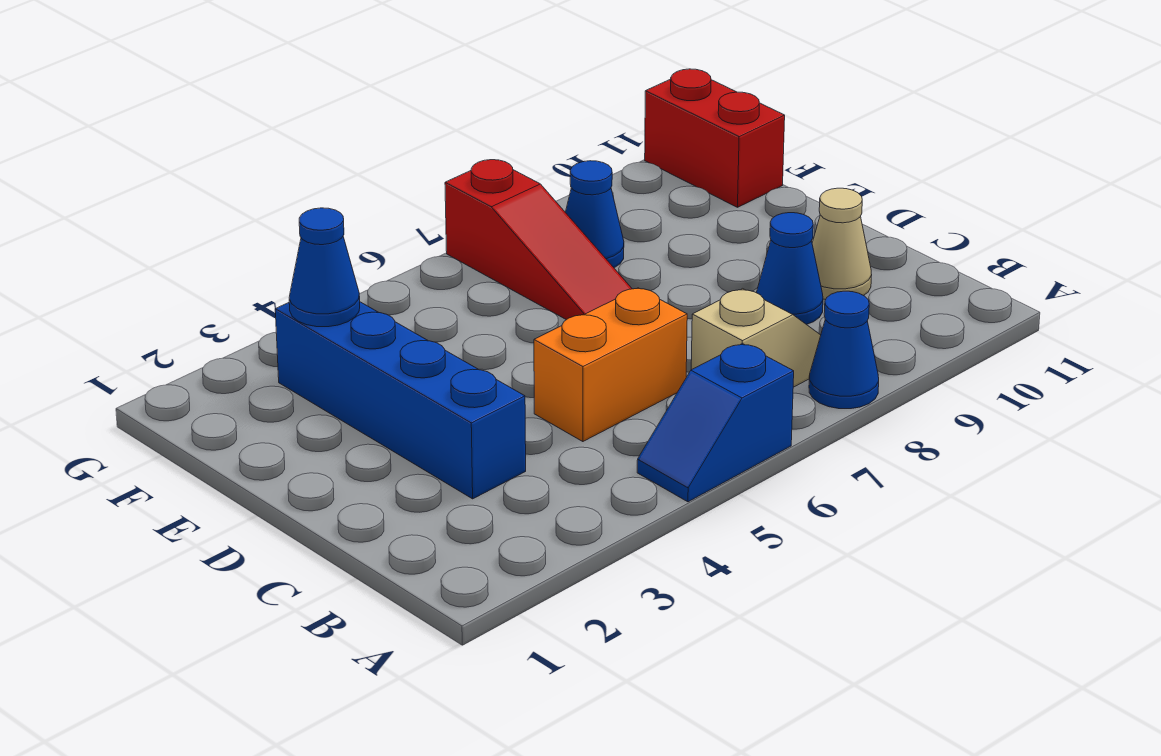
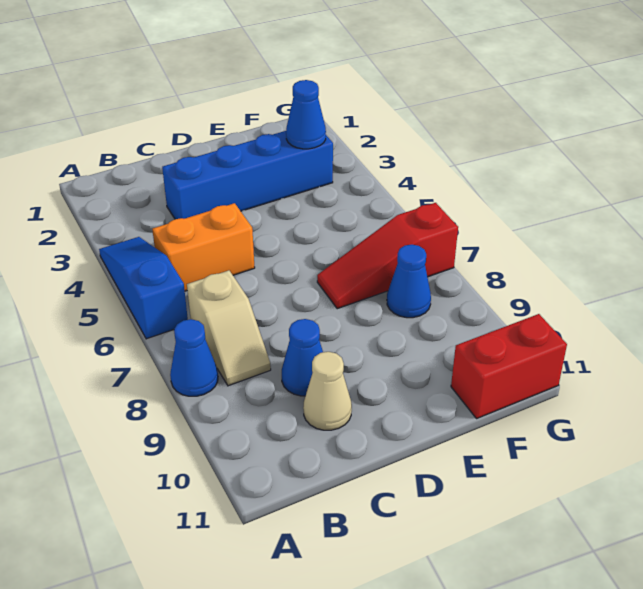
blue slope A5:A6 level 1 top 6 -> blue slope A4:A6 level 1 top 6
orange brick C5:C6 level 1 -> orange brick B5:C5 level 1

